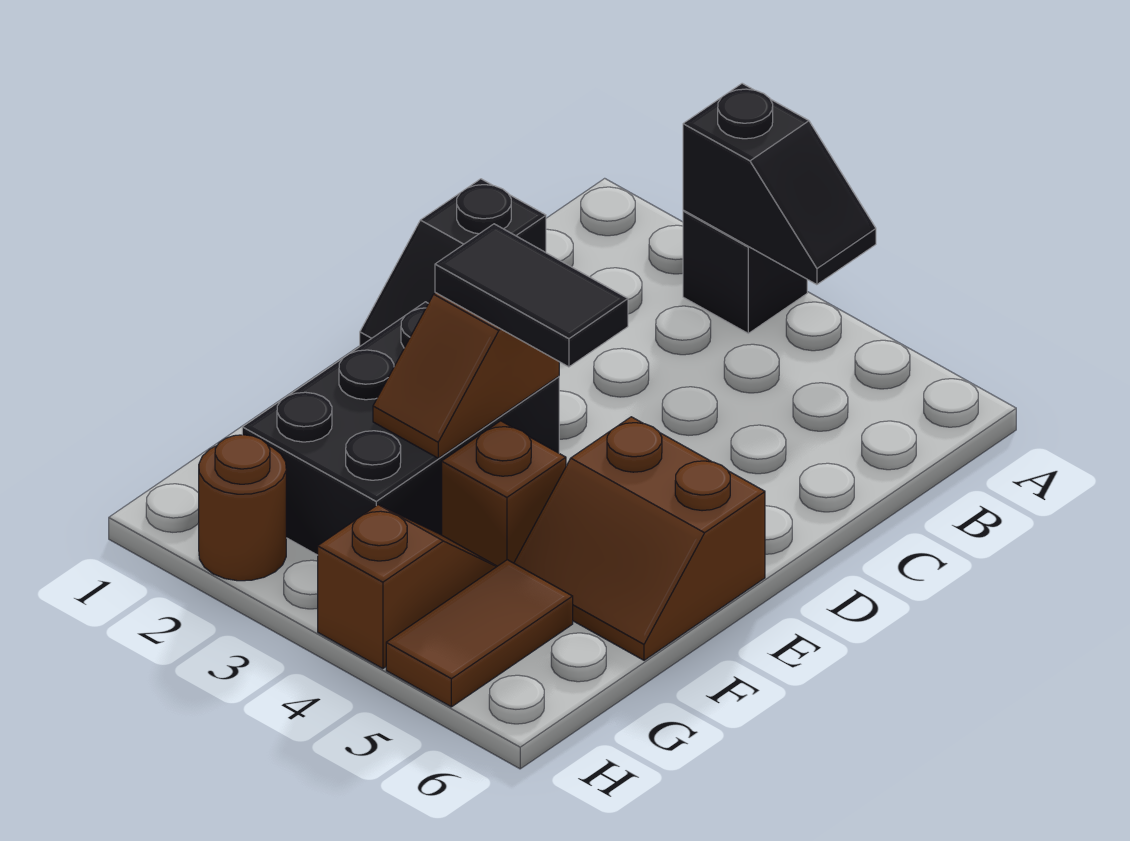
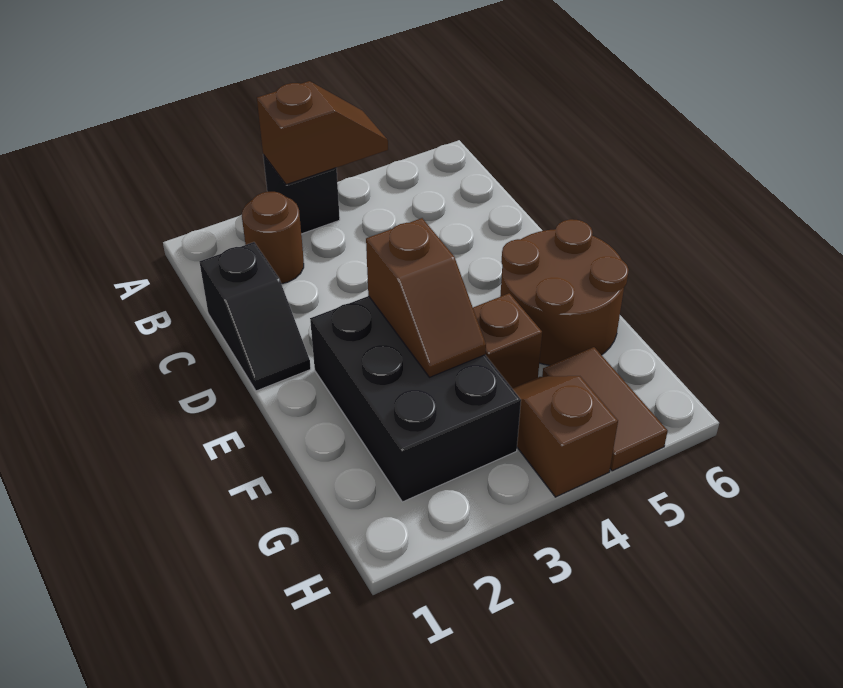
black slope A3:A4 level 2 top 3 -> brown slope A3:A4 level 2 top 3
black tile E3:E4 level 3 -> none
brown slope E5:F6 level 1 top E -> brown round brick E5:F6 level 1
brown round brick H2 level 1 -> brown round brick B2 level 1

